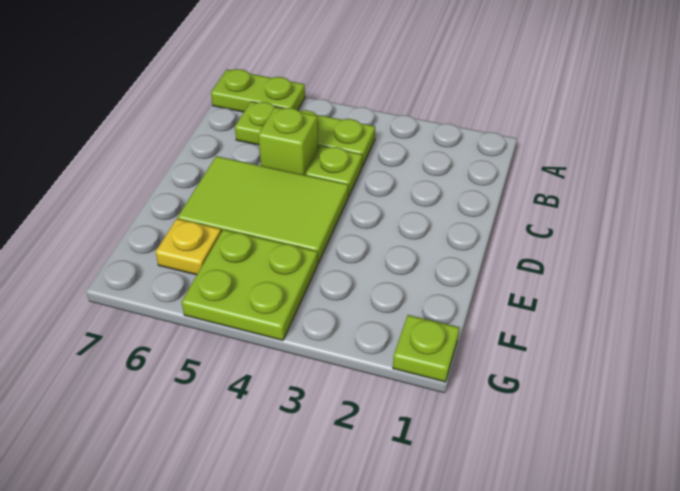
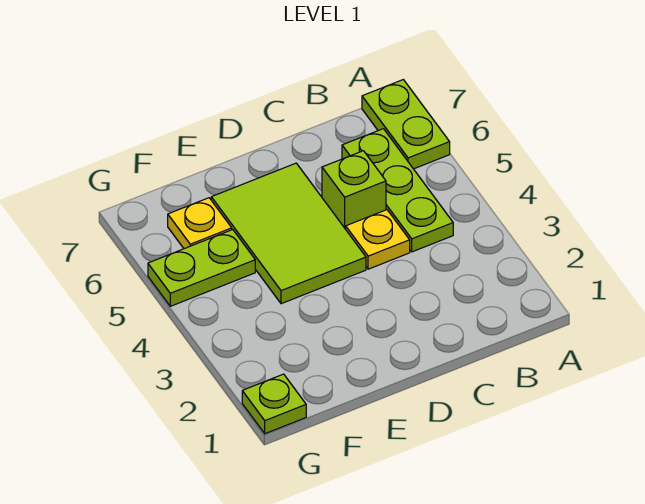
lime plate C4 level 1 -> yellow plate C4 level 1
lime plate F4:G5 level 1 -> lime plate F5:G5 level 1

